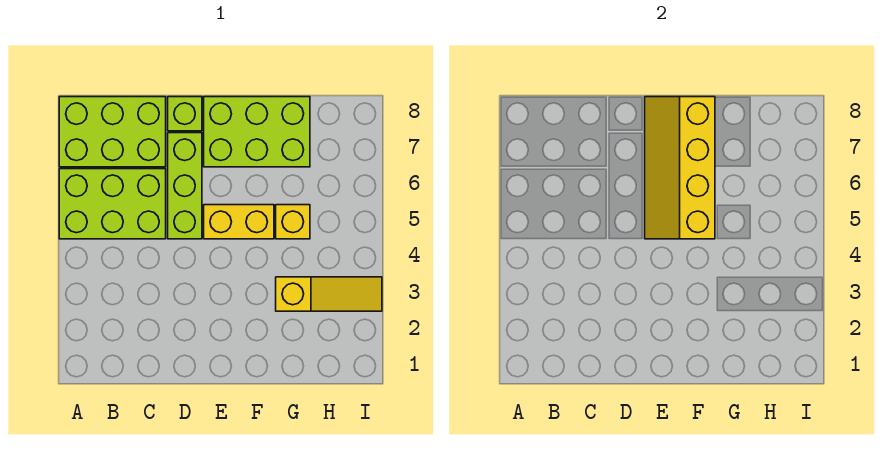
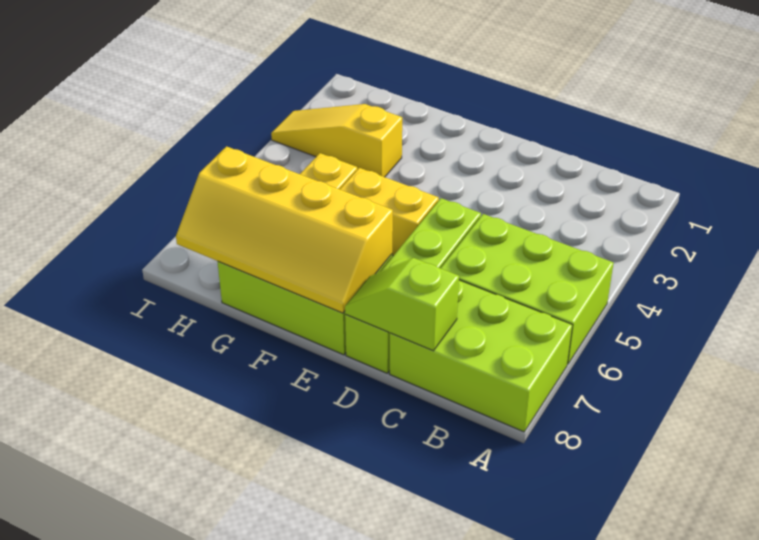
none -> lime slope C8:D8 level 2 top C
yellow slope E5:F8 level 2 top F -> yellow slope E7:H8 level 2 top 7

